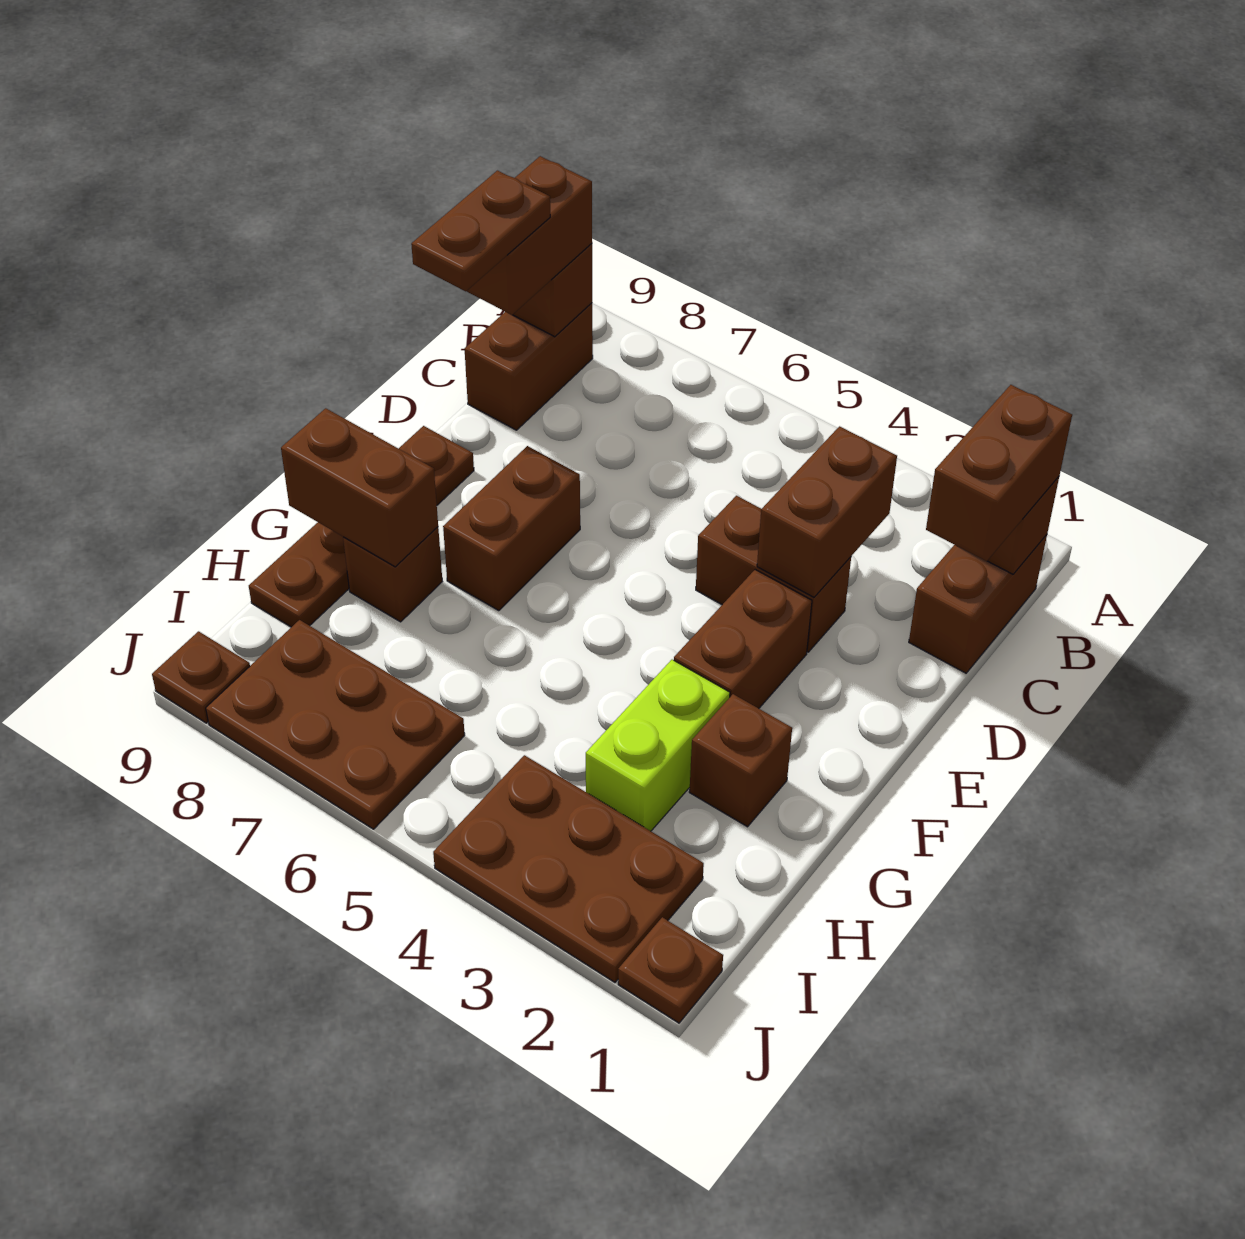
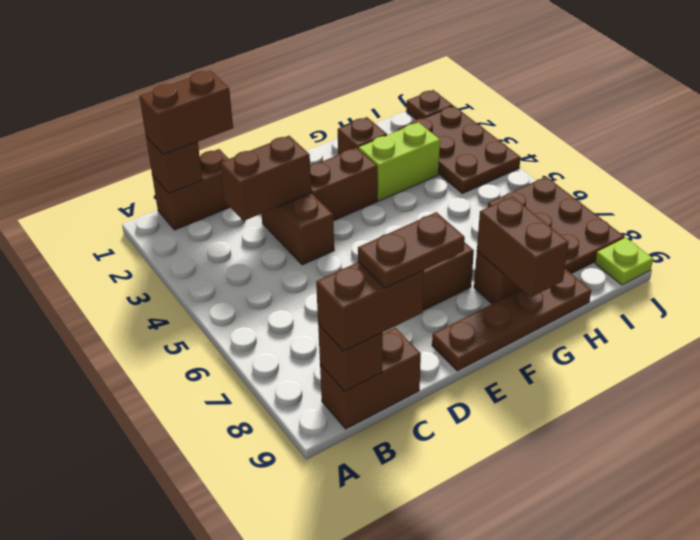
brown plate J9 level 1 -> lime plate J9 level 1

